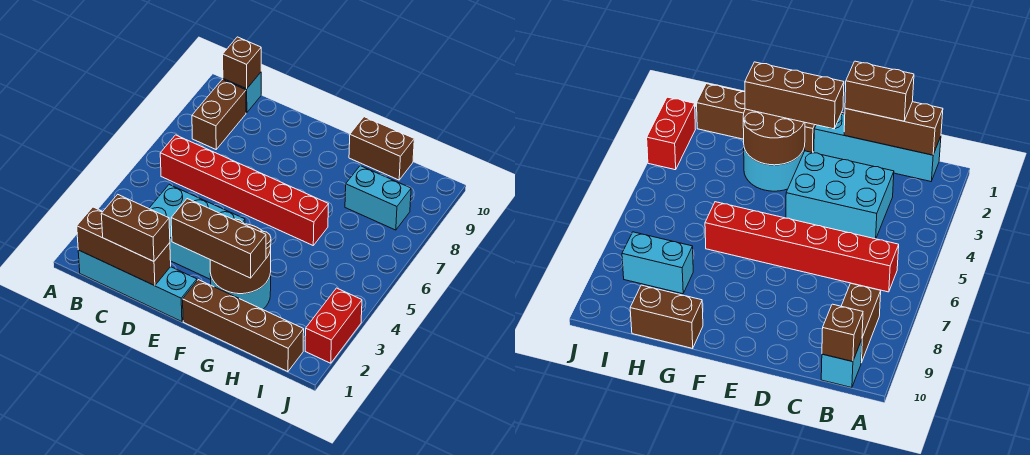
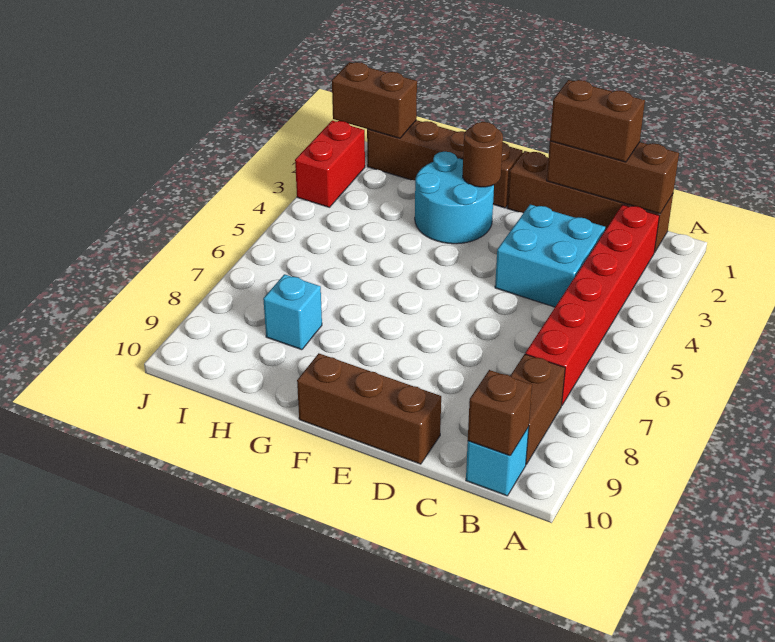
cyan brick B1:E1 level 1 -> brown brick B1:E1 level 1
red brick B6:G6 level 1 -> red brick B2:B7 level 1
cyan brick C3:E4 level 1 -> cyan brick C3:D4 level 1
brown brick E2:G2 level 3 -> brown brick D10:F10 level 1
brown round brick F2:G3 level 2 -> brown round brick F2 level 2
brown brick G10:H10 level 1 -> brown brick I1:J1 level 2
cyan brick H8:I8 level 1 -> cyan brick H8 level 1

